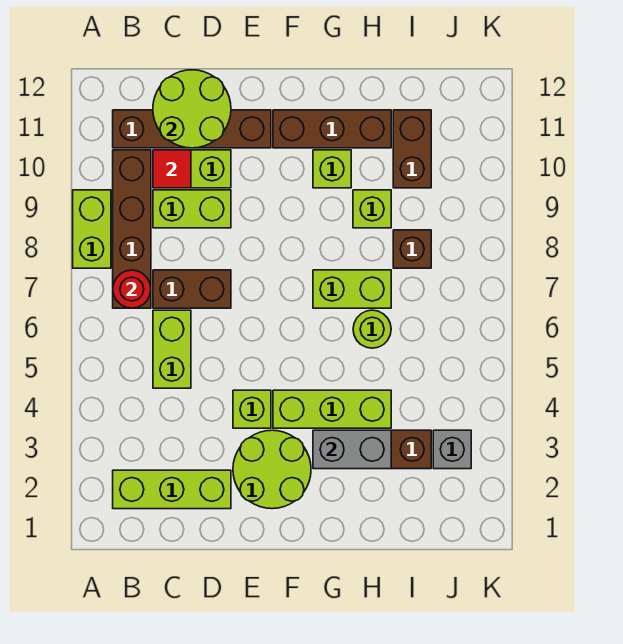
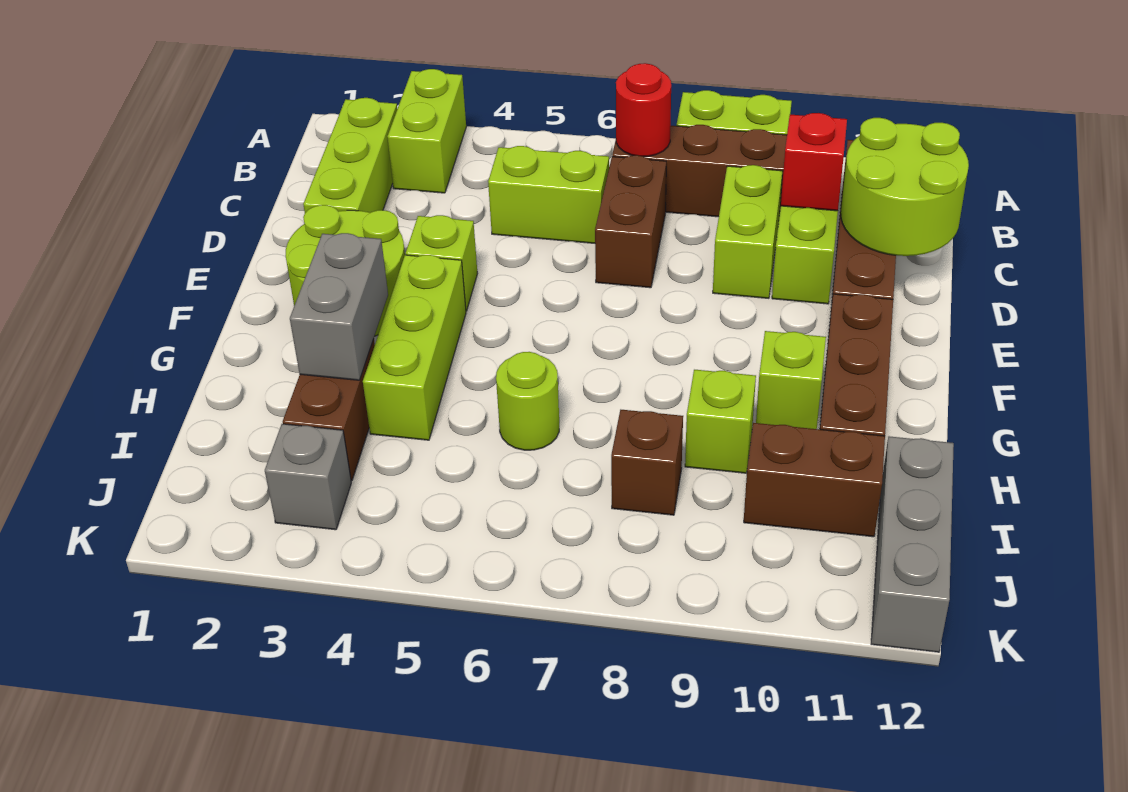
red tile C10 level 2 -> red brick C10 level 2
lime brick G7:H7 level 1 -> lime brick A3:B3 level 1
none -> grey brick I12:K12 level 1

